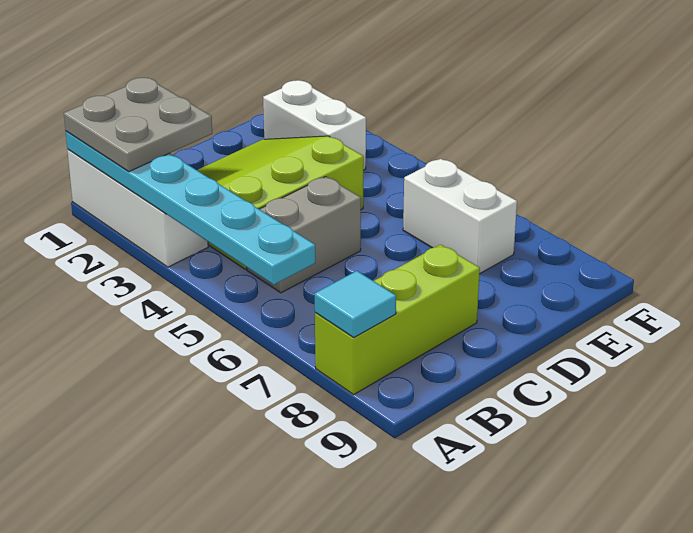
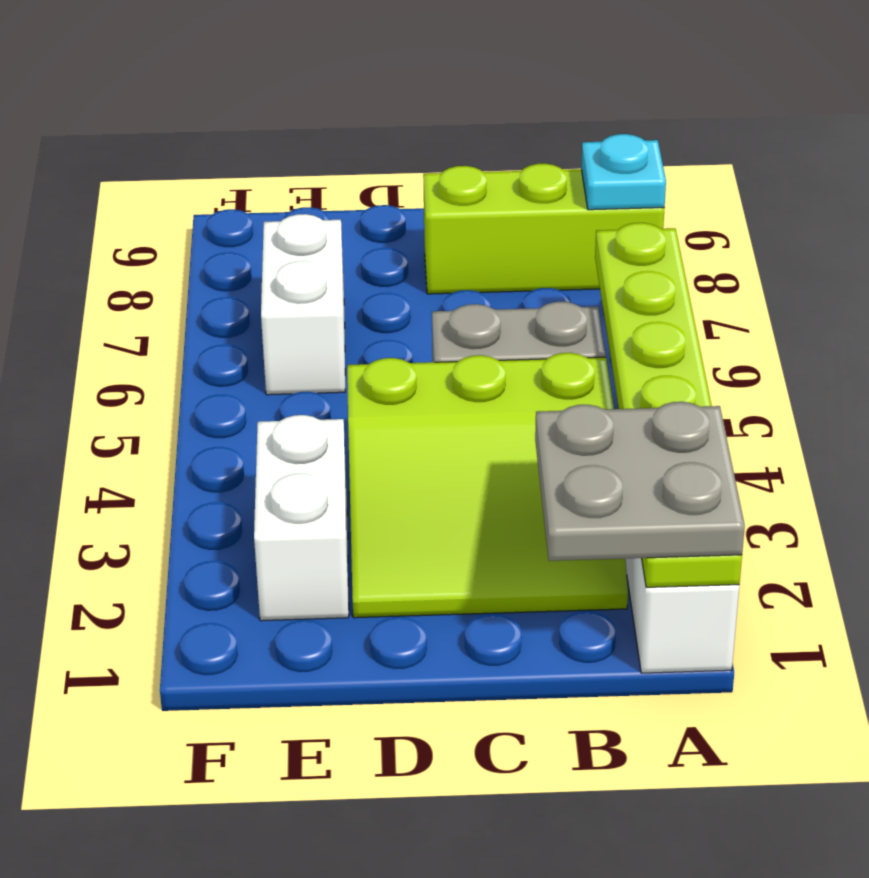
cyan plate A1:A6 level 2 -> lime plate A1:A6 level 2
cyan tile A8 level 2 -> cyan plate A8 level 2

